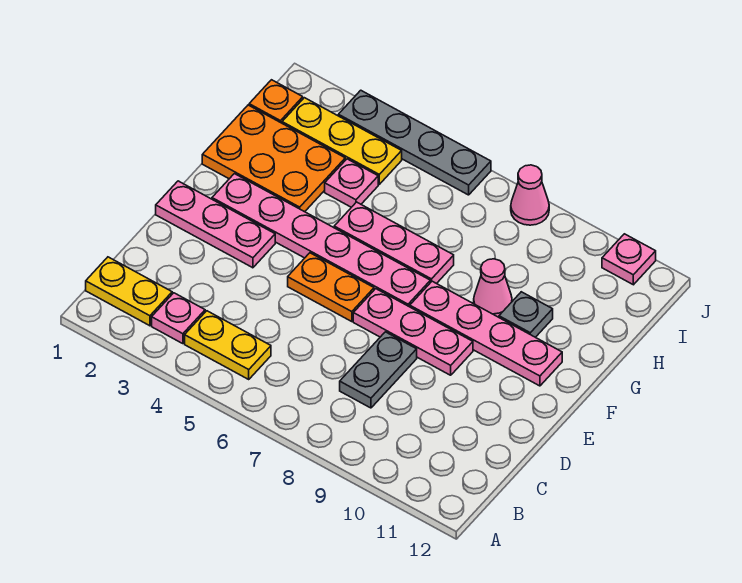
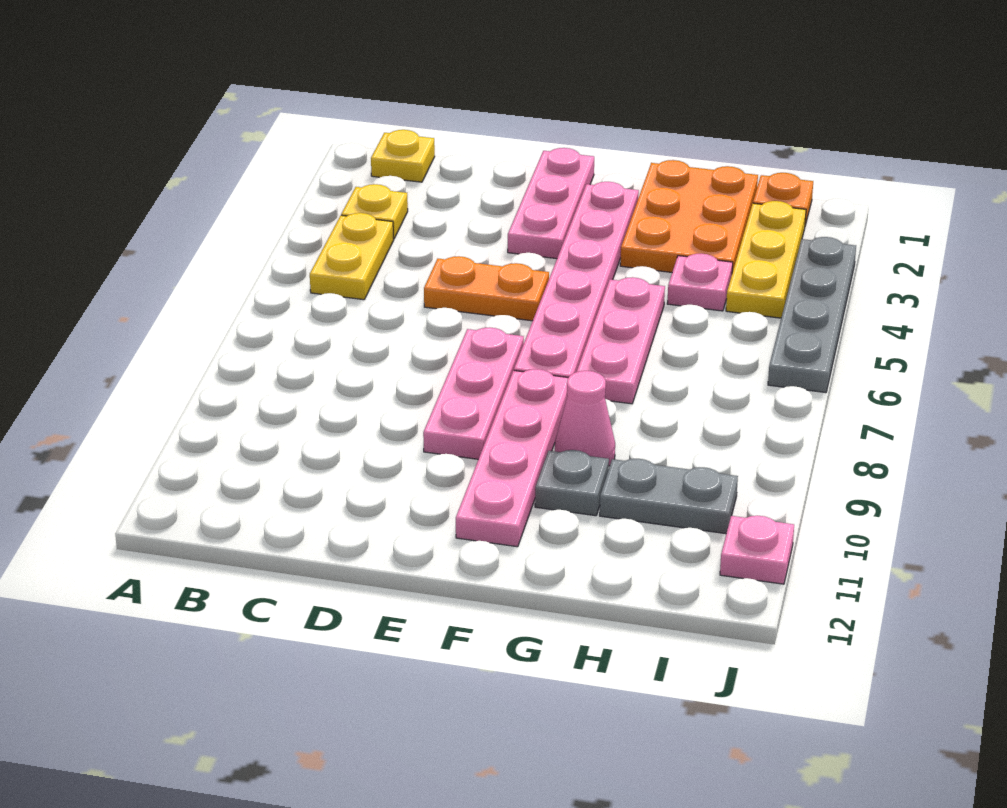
yellow plate B1:B2 level 1 -> yellow plate B1 level 1
pink plate B3 level 1 -> yellow plate B3 level 1
grey plate C8:D8 level 1 -> grey plate H10:I10 level 1
orange plate E5:E6 level 1 -> orange plate D5:E5 level 1
pink cone J8 level 1 -> none

